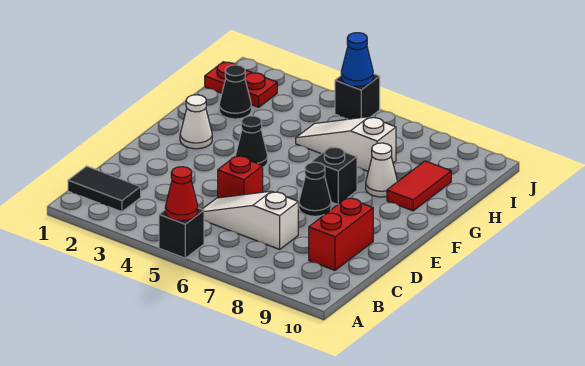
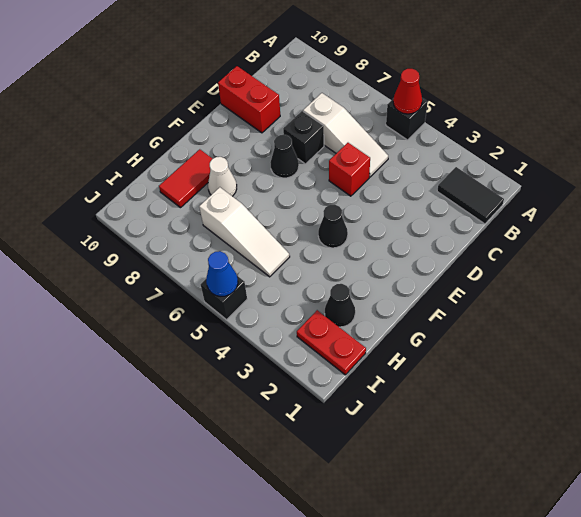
red brick C9:D9 level 1 -> red brick D9:D10 level 1
white cone F2 level 1 -> none
black brick F7 level 1 -> black brick D7 level 1

